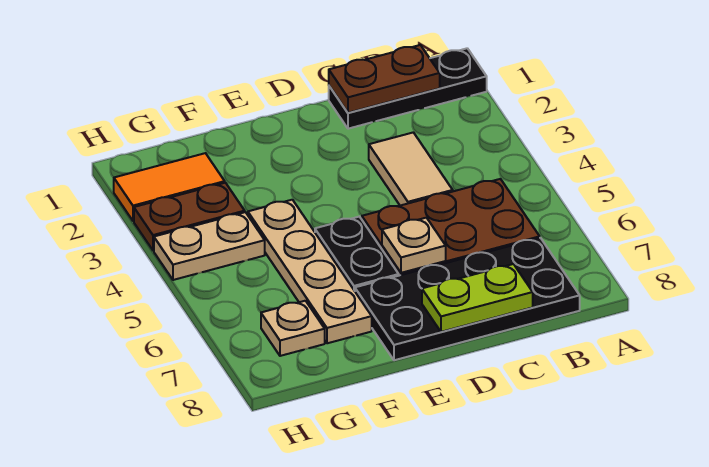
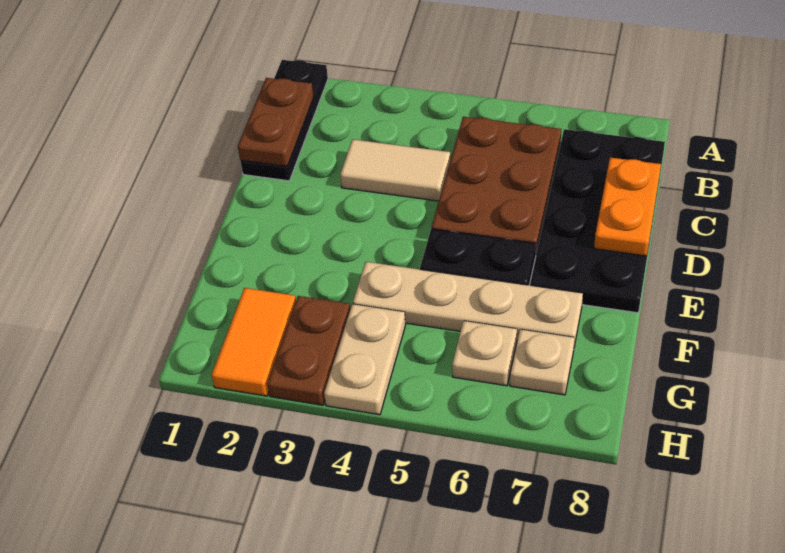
lime plate C8:D8 level 2 -> orange plate C8:D8 level 2
tan plate D6 level 2 -> tan plate G6 level 1

